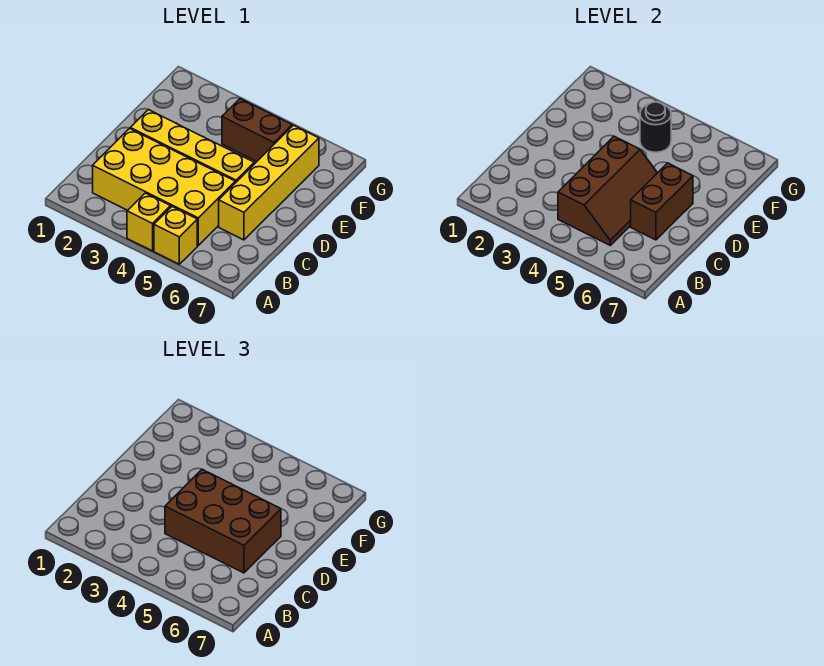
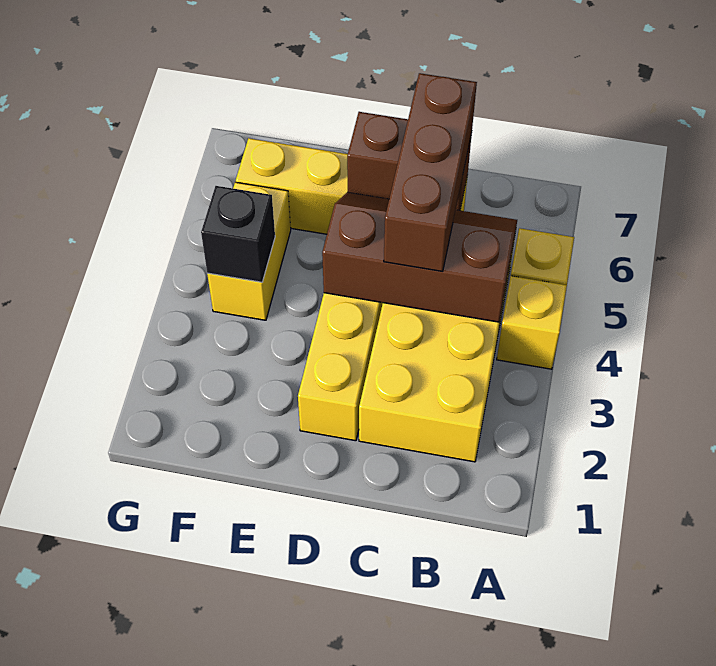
brown brick C4:D6 level 3 -> brown brick C4:C6 level 3
brown brick F4:F5 level 1 -> yellow brick F4:F5 level 1
black round brick F4 level 2 -> black brick F4 level 2

